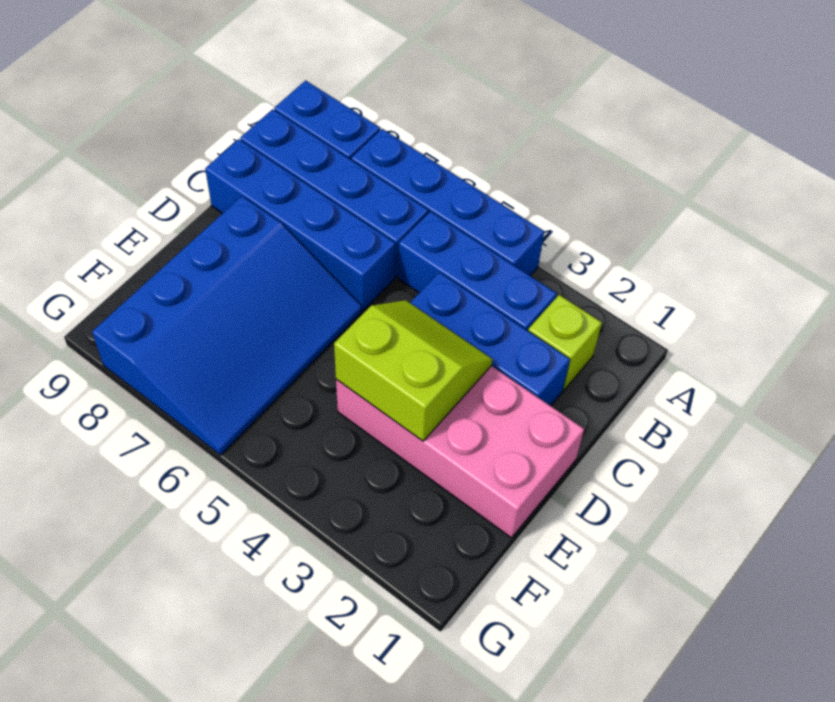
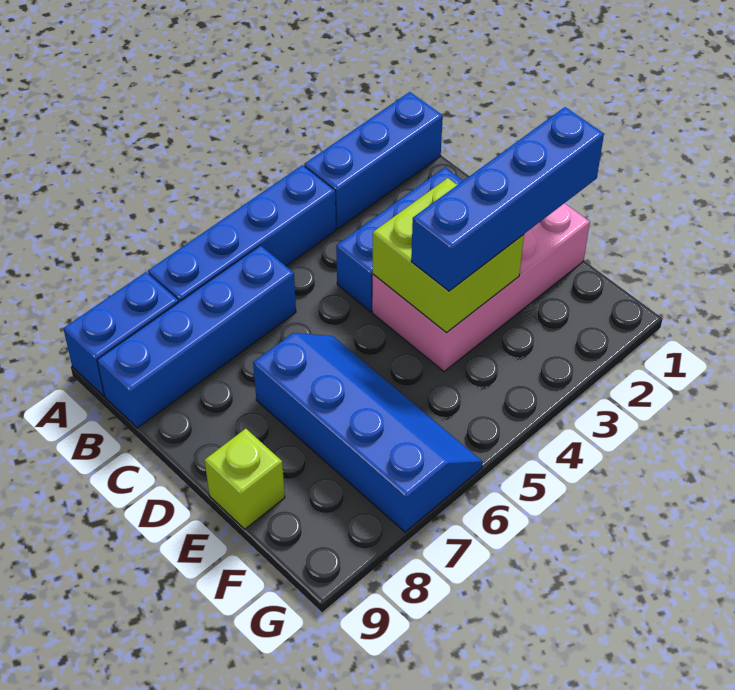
lime brick B2 level 1 -> lime brick E9 level 1
blue brick B3:B5 level 1 -> blue brick A1:A3 level 1
blue brick C6:C9 level 1 -> blue brick E1:E4 level 3
lime slope D3:E4 level 2 top E -> lime brick D3:E4 level 2
blue slope D6:G8 level 1 top 8 -> blue slope D6:G7 level 1 top 7

